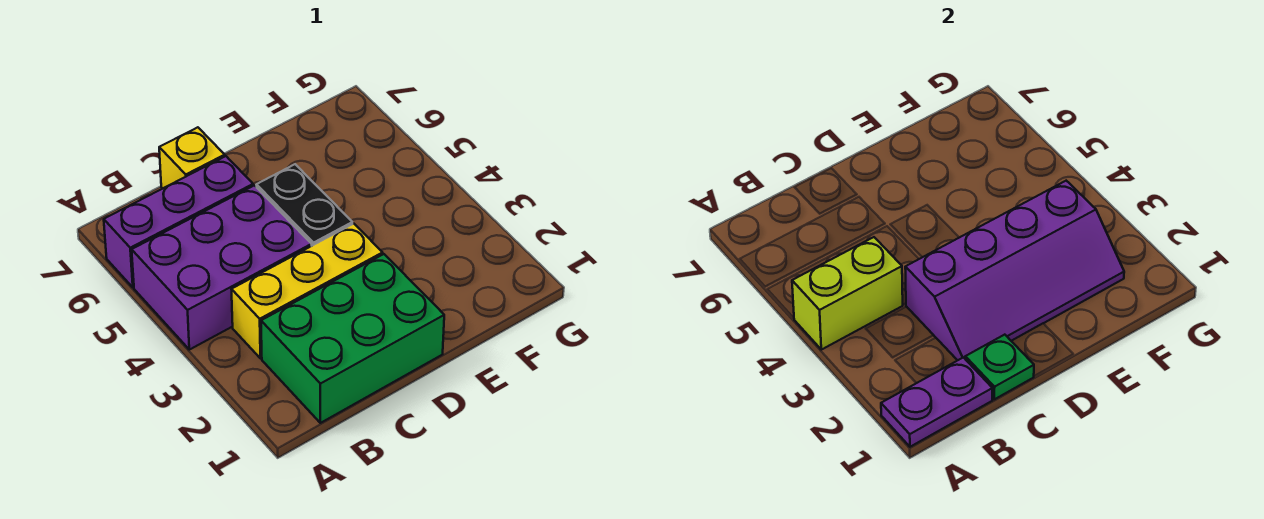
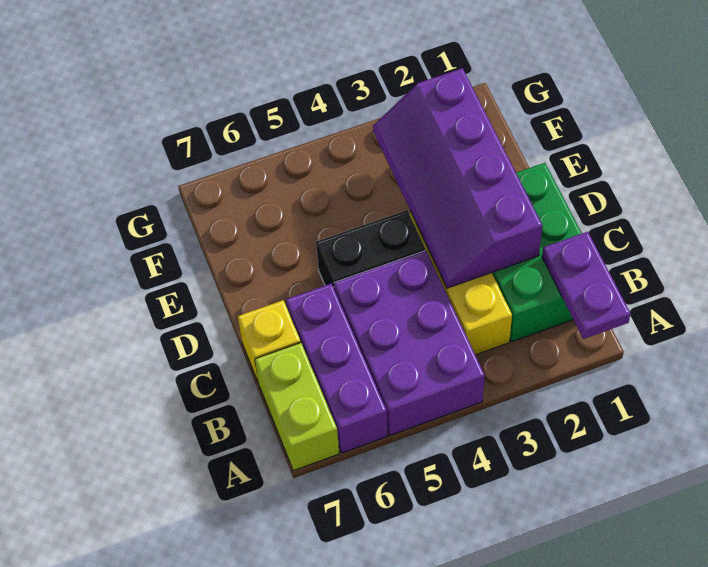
lime brick A4:B4 level 2 -> lime brick A7:B7 level 1
green plate C1 level 2 -> none
purple slope C2:F3 level 2 top 3 -> purple slope C2:F3 level 2 top 2

